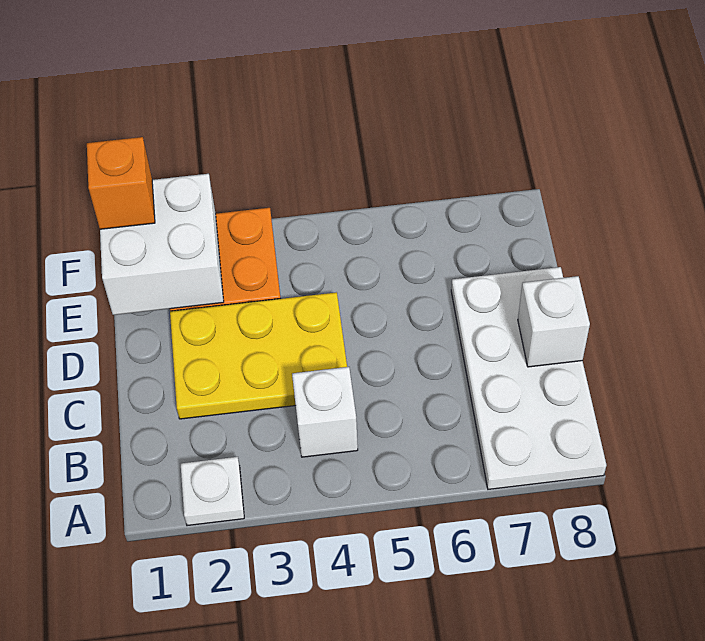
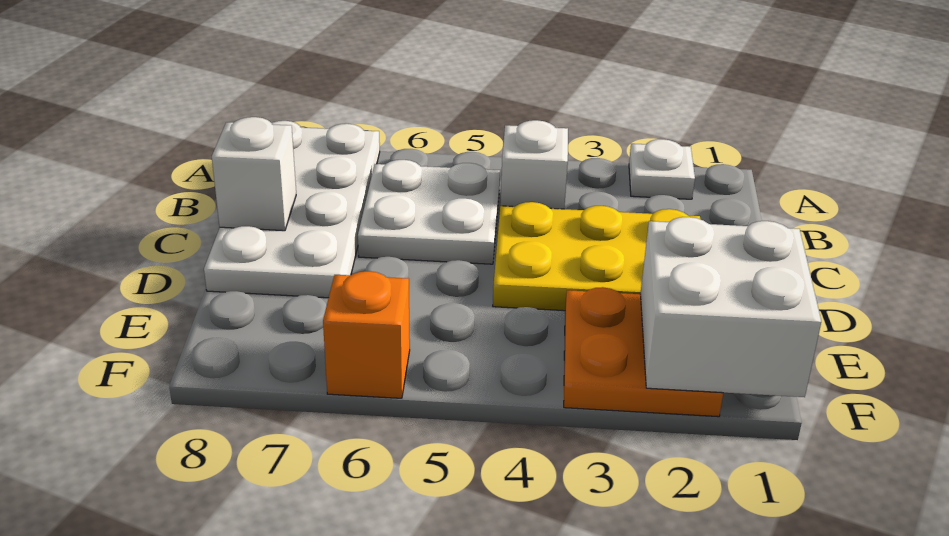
none -> white plate B5:C6 level 1
orange brick F1 level 3 -> orange brick F6 level 1

